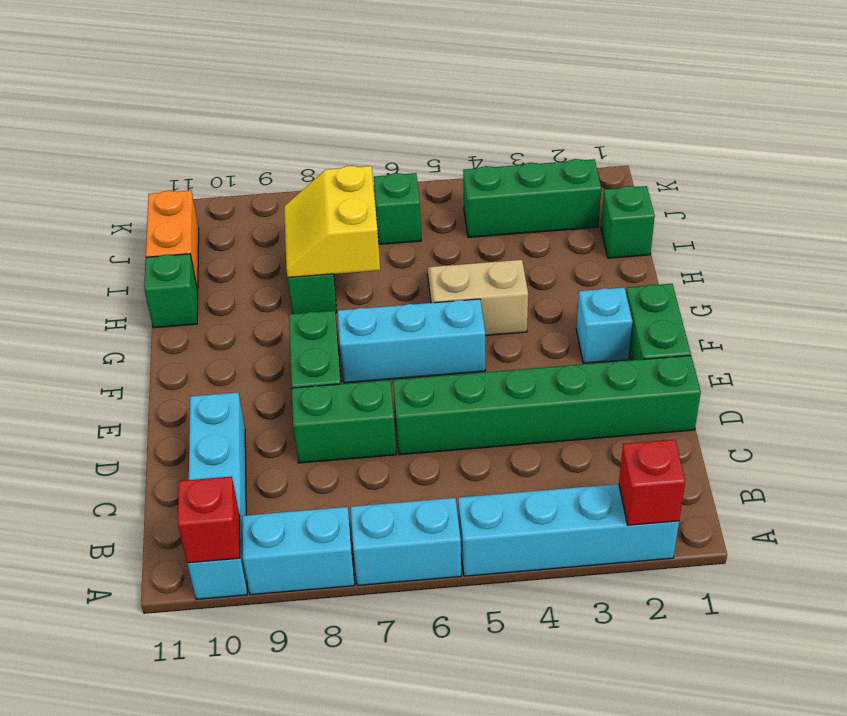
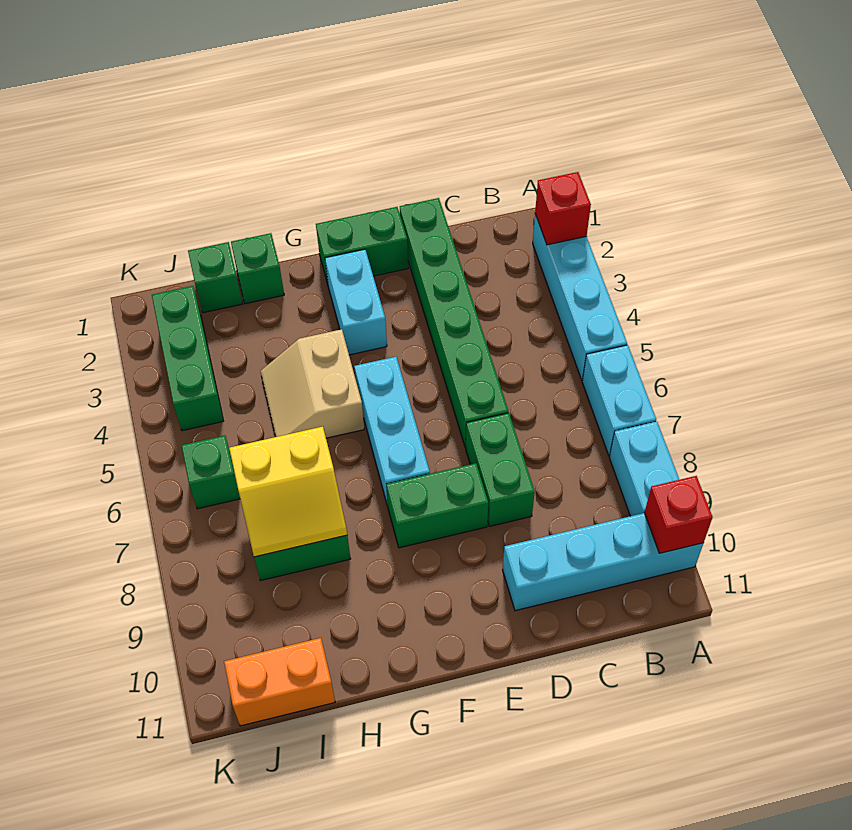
cyan brick F2 level 1 -> cyan brick F2:F3 level 1
green brick H11 level 1 -> green brick H1 level 1

